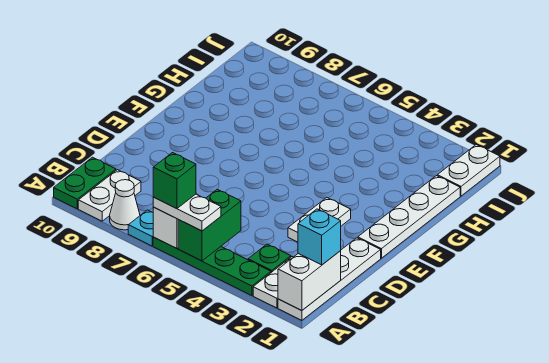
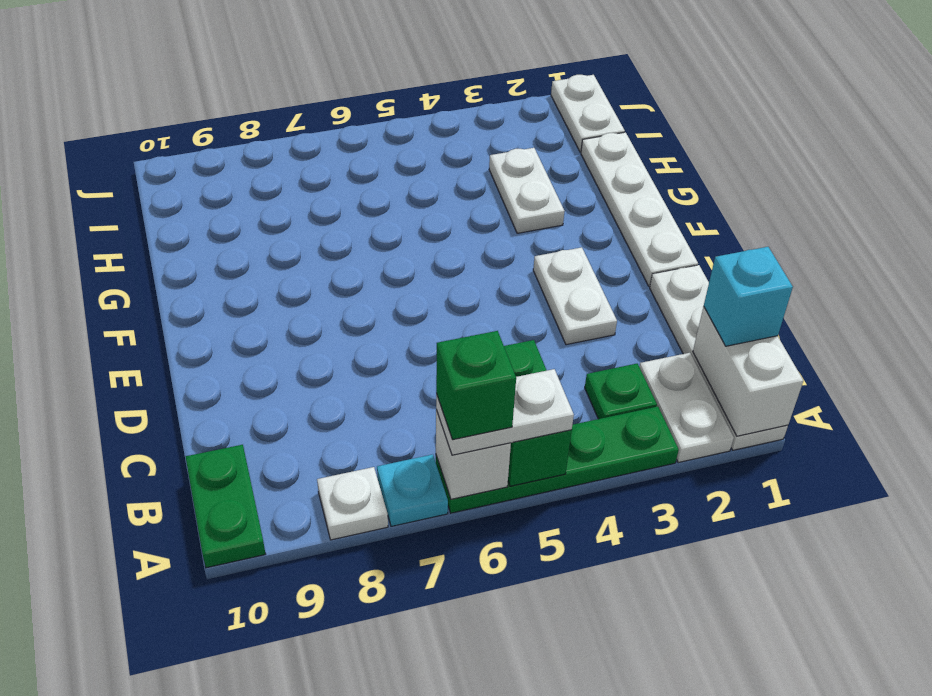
white cone A8 level 1 -> white plate A8 level 1
white plate A9:B9 level 1 -> white plate G3:H3 level 1

